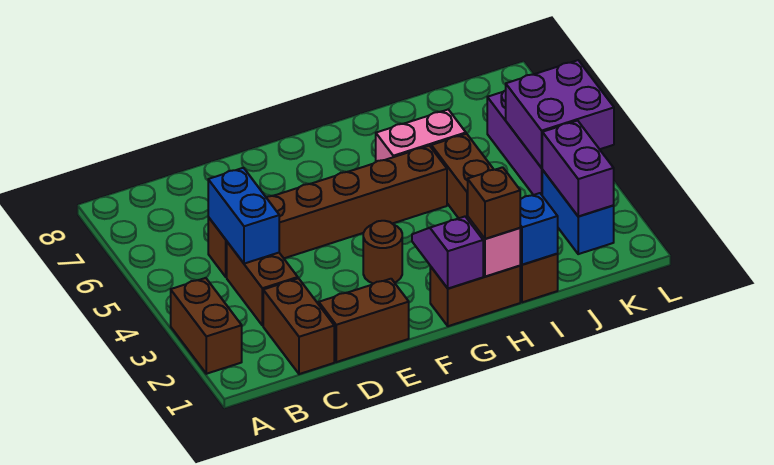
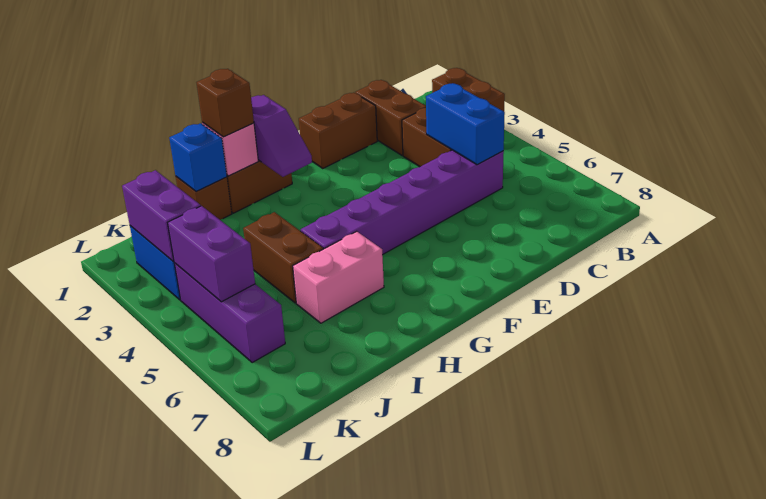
brown brick C5:H5 level 1 -> purple brick C5:H5 level 1
brown round brick F3 level 1 -> none
purple brick K4:L5 level 2 -> purple brick K4:K5 level 2

